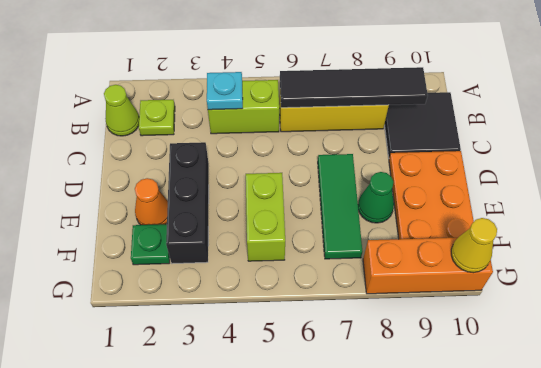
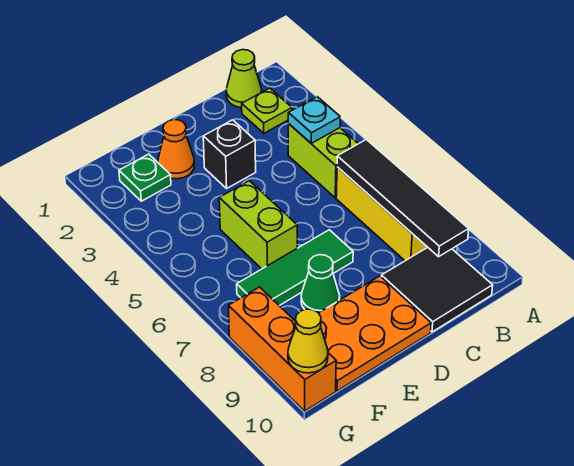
black brick D3:F3 level 1 -> black brick D3 level 1
lime brick E5:F5 level 1 -> lime brick E5:E6 level 1

